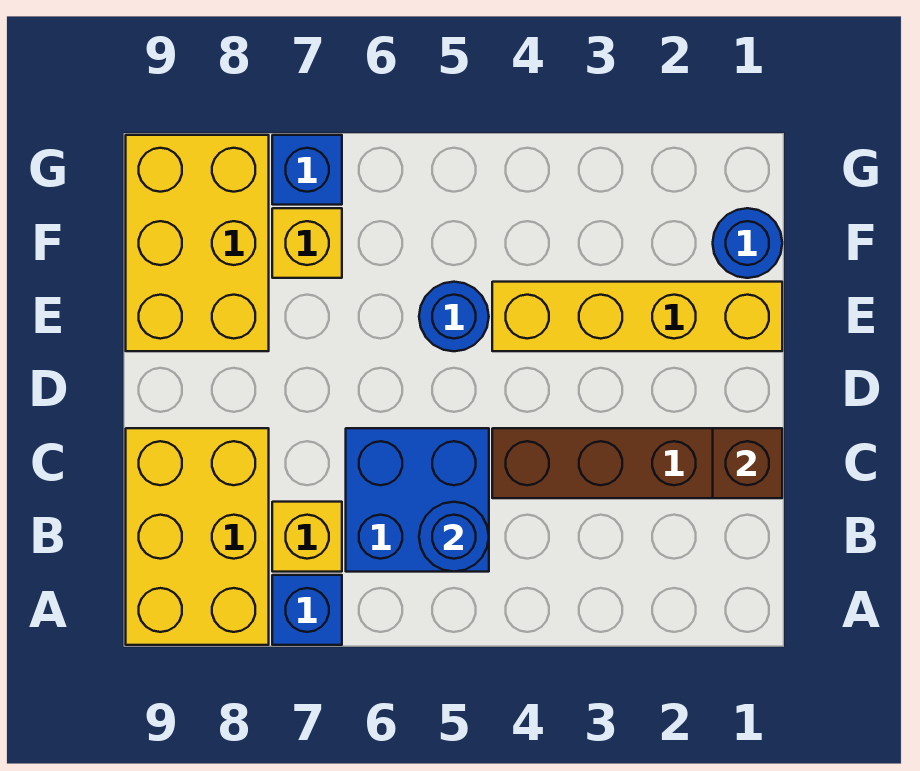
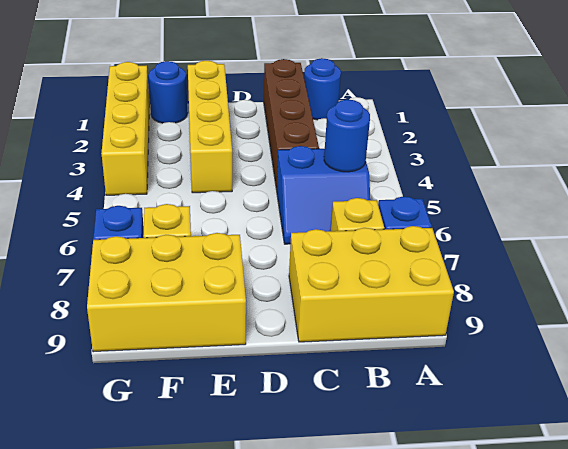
blue brick B5:C6 level 1 -> blue slope B5:C6 level 1 top 5
brown brick C1 level 2 -> none
blue round brick E5 level 1 -> blue round brick B1 level 1
none -> yellow brick G1:G4 level 1

